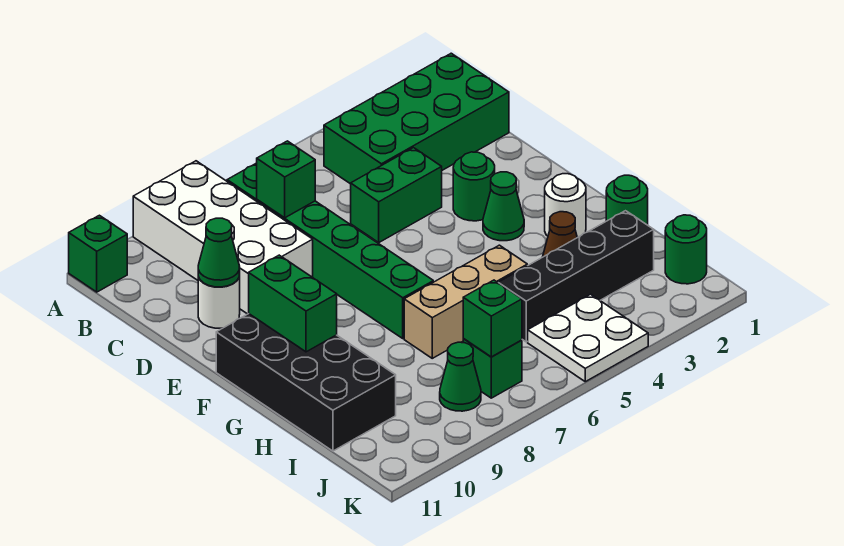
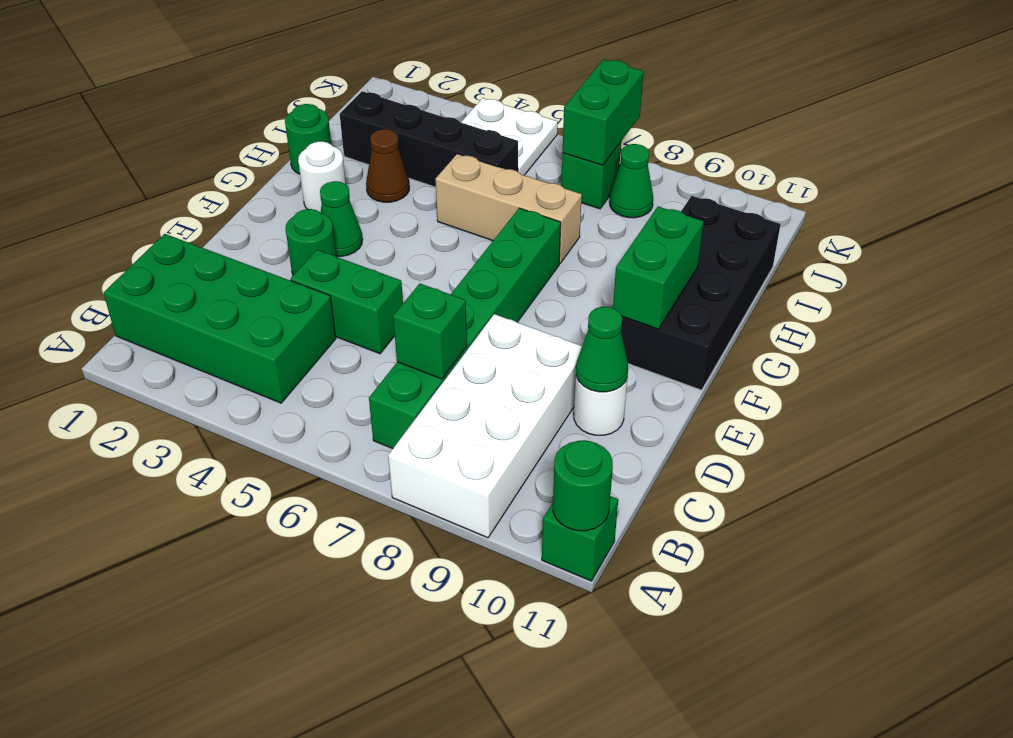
green round brick J1 level 1 -> green round brick A11 level 2
green brick J7 level 2 -> green brick J7:K7 level 2

